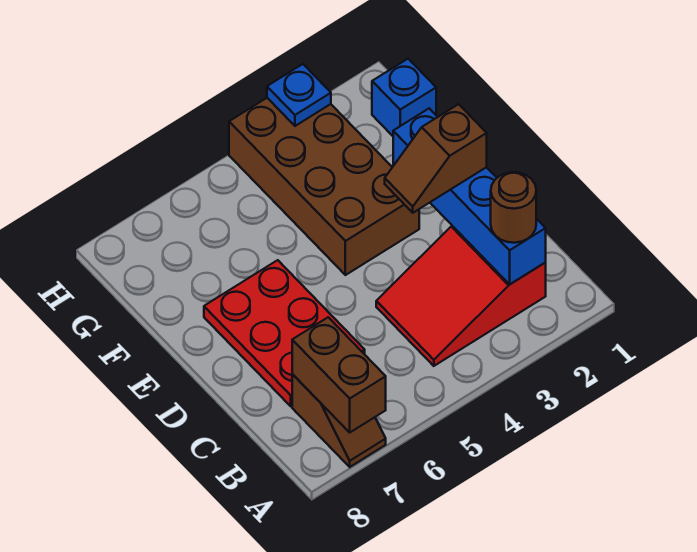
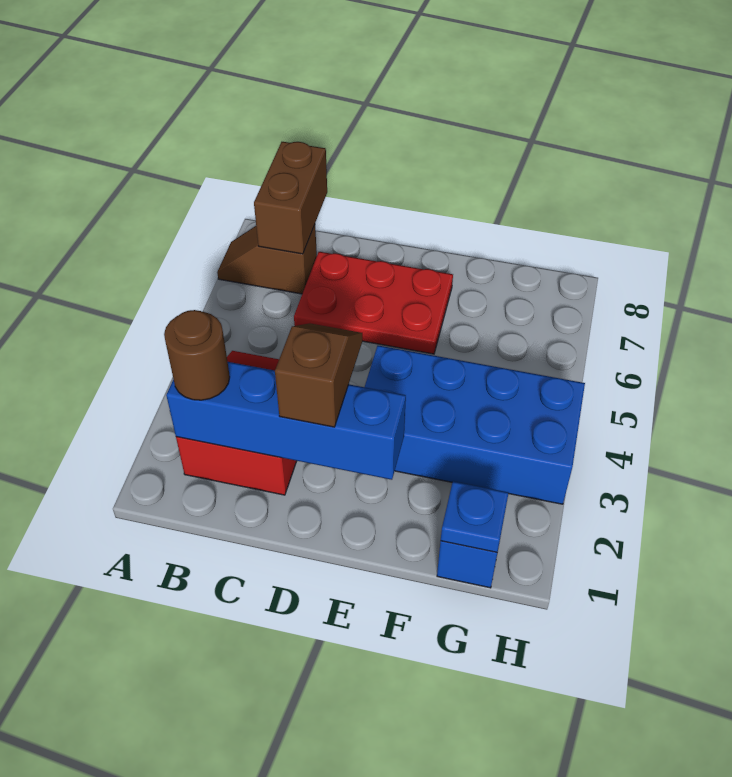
brown brick A7:B7 level 2 -> brown brick B7:B8 level 2
brown brick E3:H4 level 1 -> blue brick E3:H4 level 1
blue plate H3 level 2 -> blue plate G1 level 2

